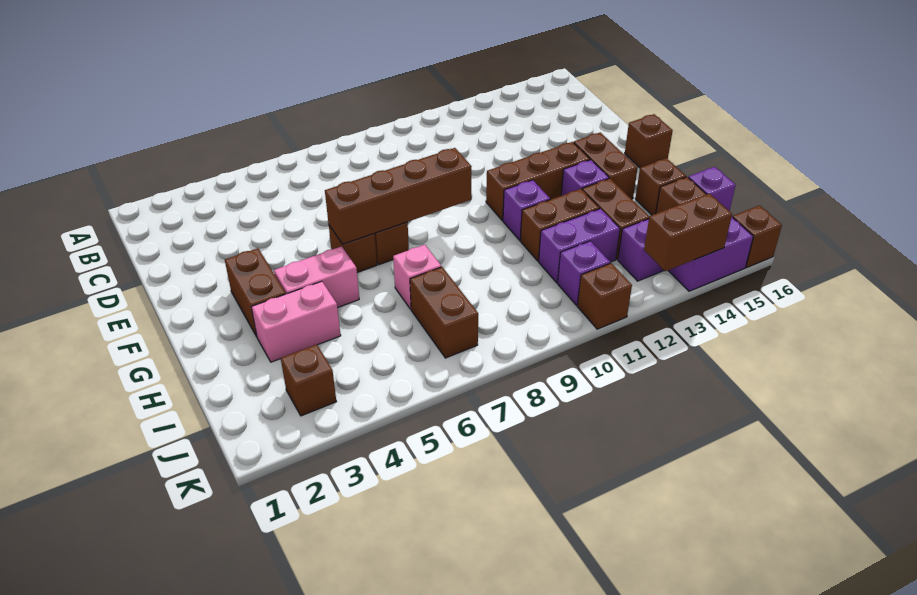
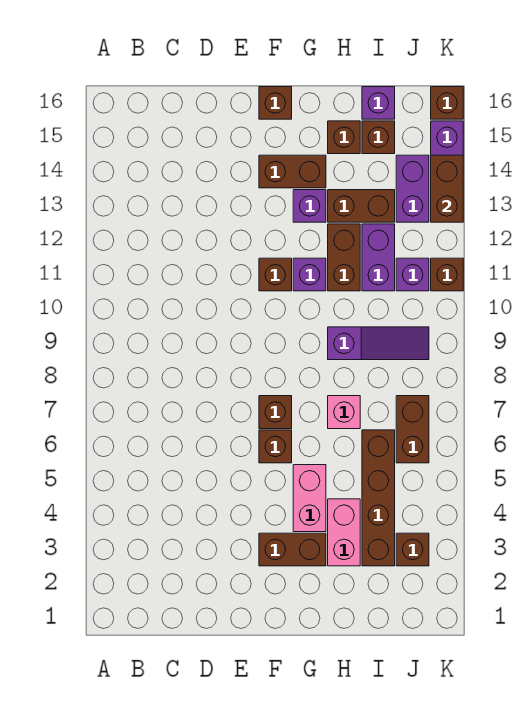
brown brick F6:F9 level 2 -> brown brick I3:I6 level 1
brown brick F11:F13 level 1 -> brown brick F11 level 1
none -> purple slope H9:J9 level 1 top H
brown brick I7:J7 level 1 -> brown brick J6:J7 level 1

